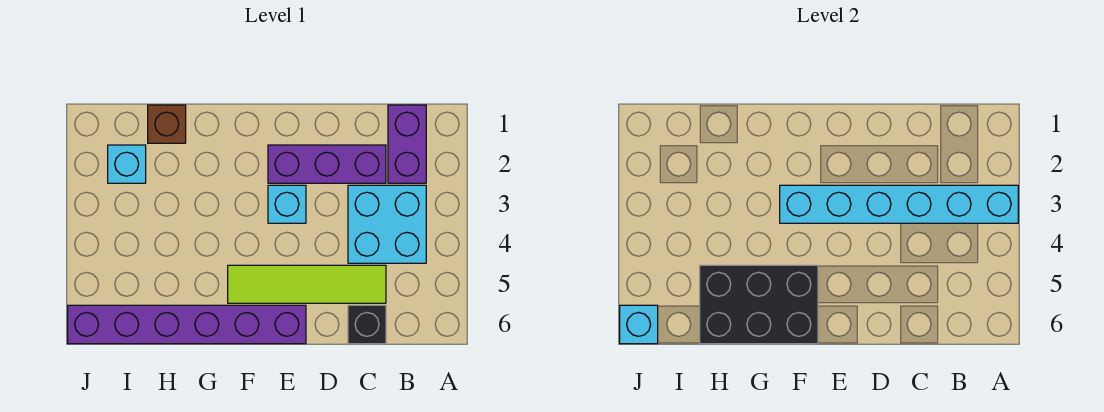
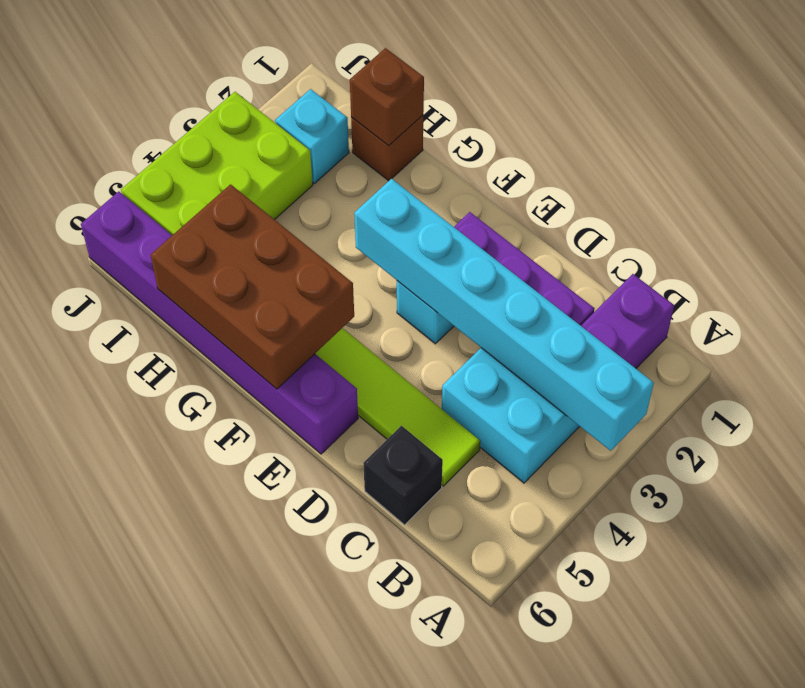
black brick F5:H6 level 2 -> brown brick F5:H6 level 2
none -> brown brick H1 level 2
none -> lime brick I3:J5 level 1
cyan brick J6 level 2 -> none

